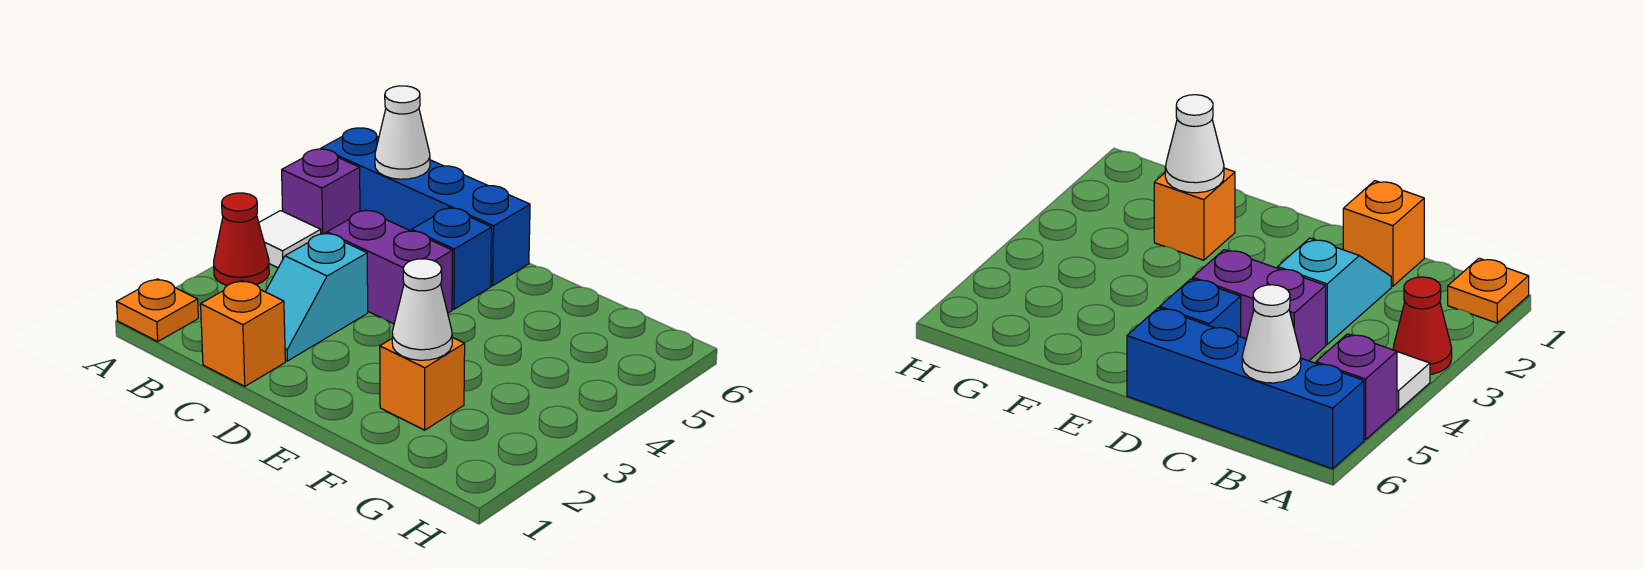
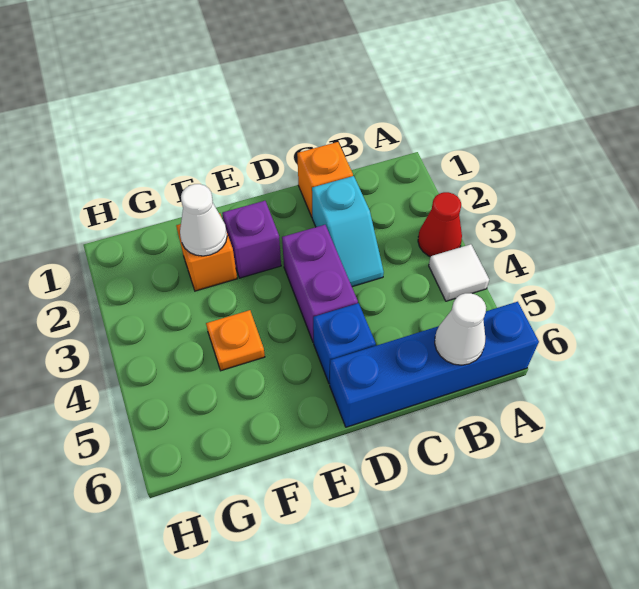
orange plate A1 level 1 -> orange plate F4 level 1
purple brick A5 level 1 -> purple brick E2 level 1
cyan slope C2:C3 level 1 top 3 -> cyan slope C2:C3 level 1 top 2
purple brick C4:D4 level 1 -> purple brick D3:D4 level 1

